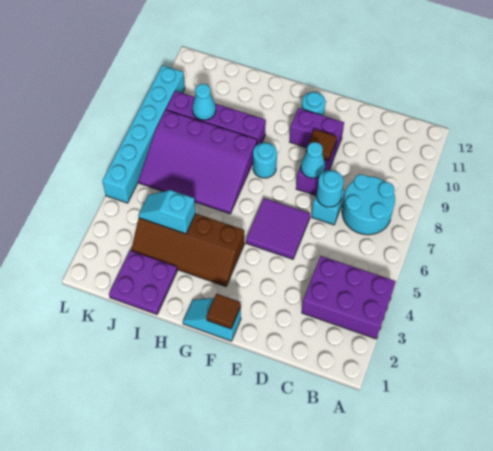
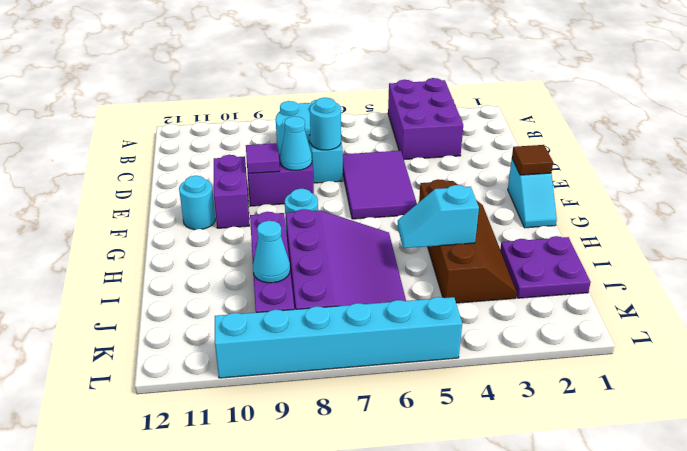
purple tile E5:F6 level 1 -> purple tile D5:F6 level 1
brown tile E9 level 2 -> purple tile E9 level 2
cyan slope I4:J4 level 2 top I -> cyan slope I4:I5 level 2 top 4

